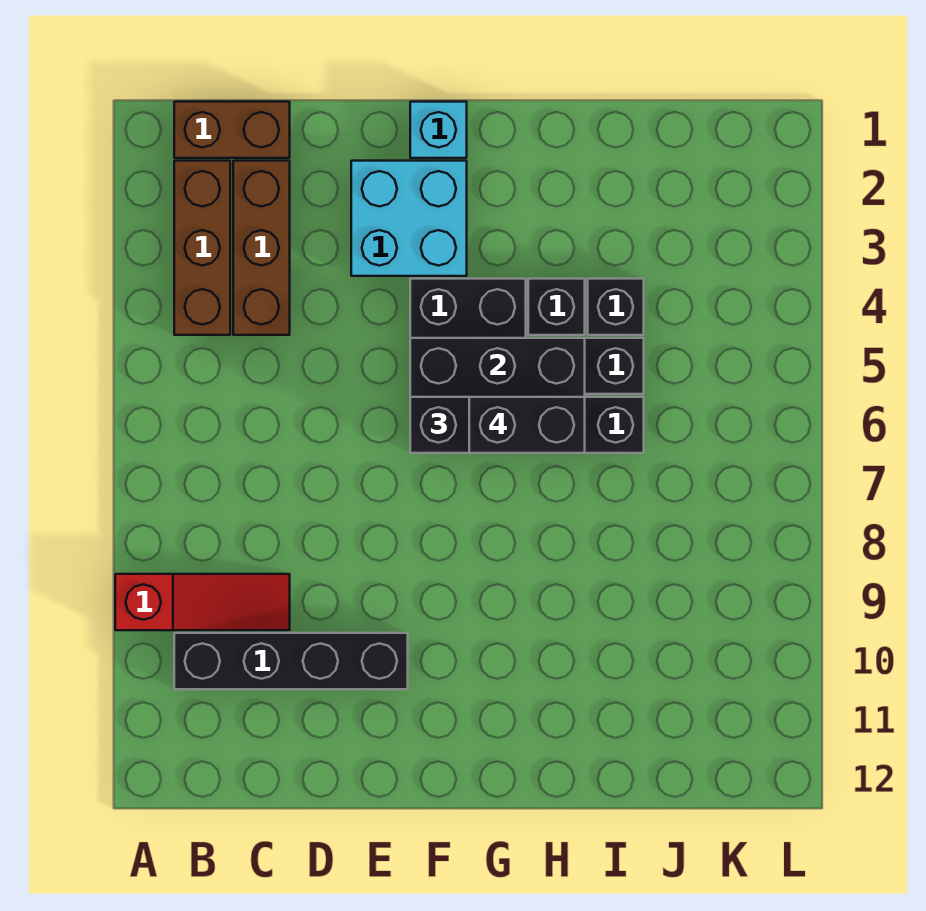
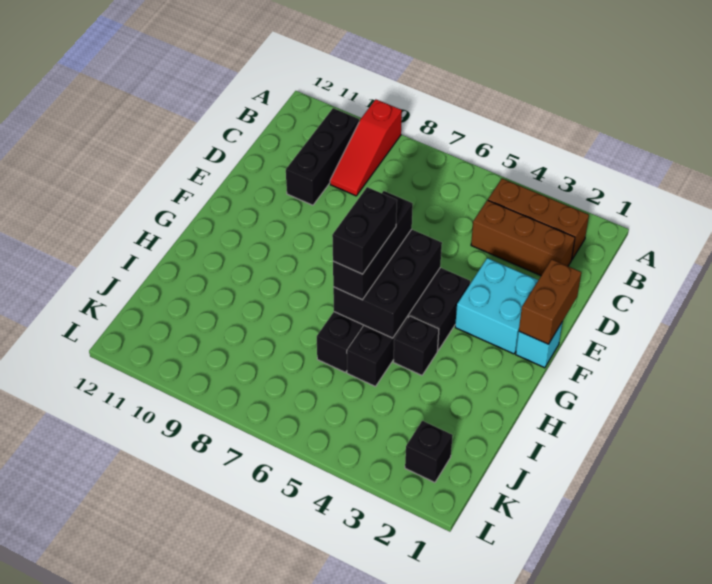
brown brick B1:C1 level 1 -> brown brick E1:F1 level 2
black brick B10:E10 level 1 -> black brick B10:D10 level 1
black brick I4 level 1 -> black brick K2 level 1

